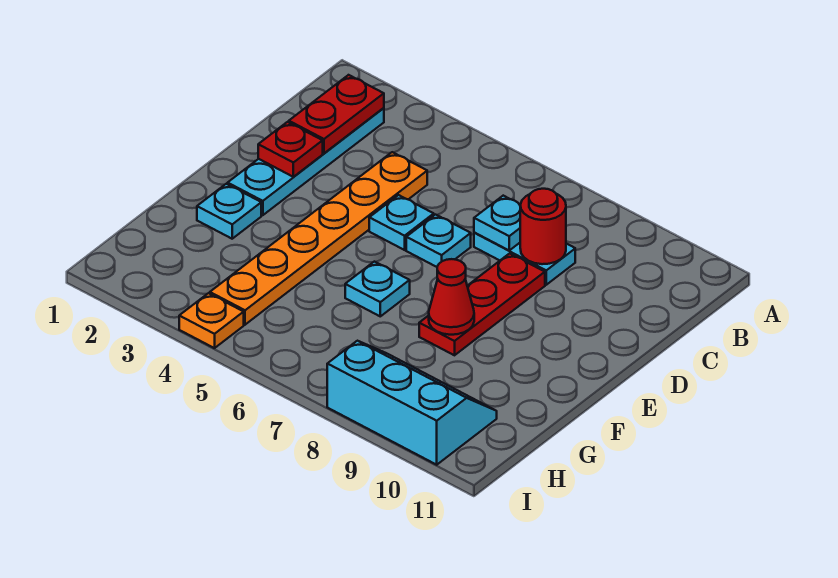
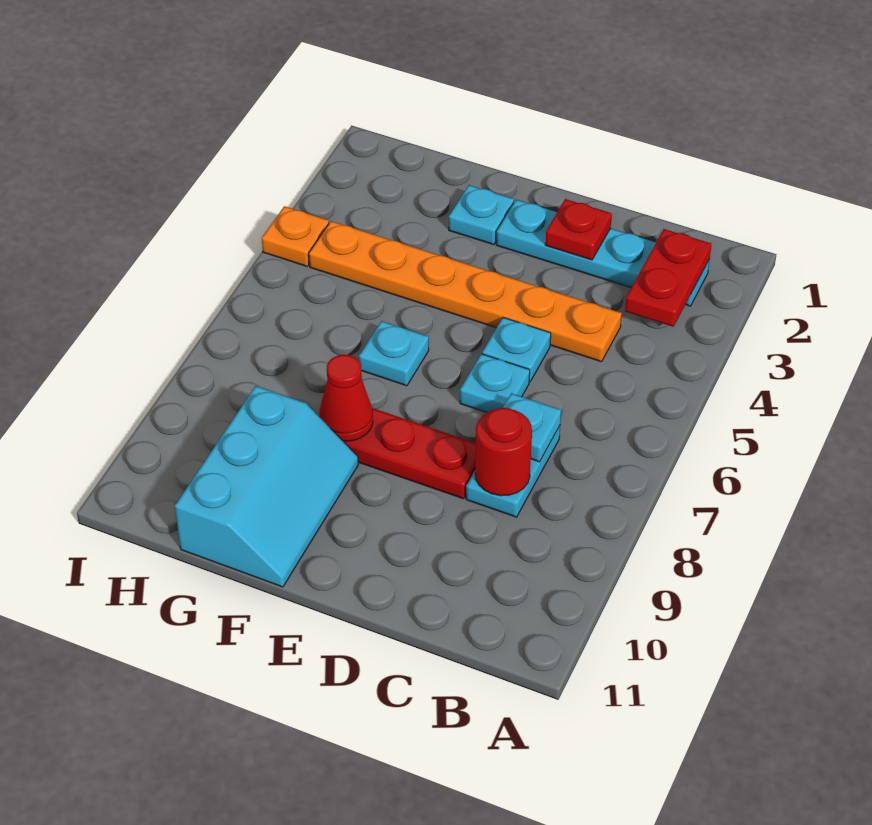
red plate B2:C2 level 2 -> red plate B2:B3 level 2
cyan slope H8:I10 level 1 top I -> cyan slope F9:G11 level 1 top G

